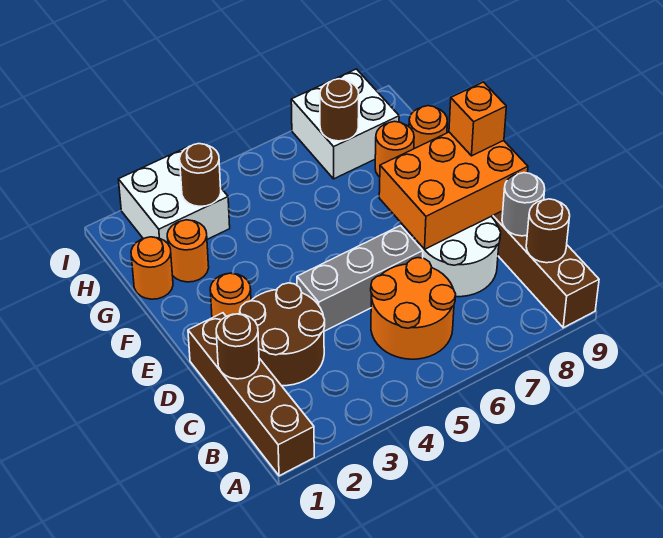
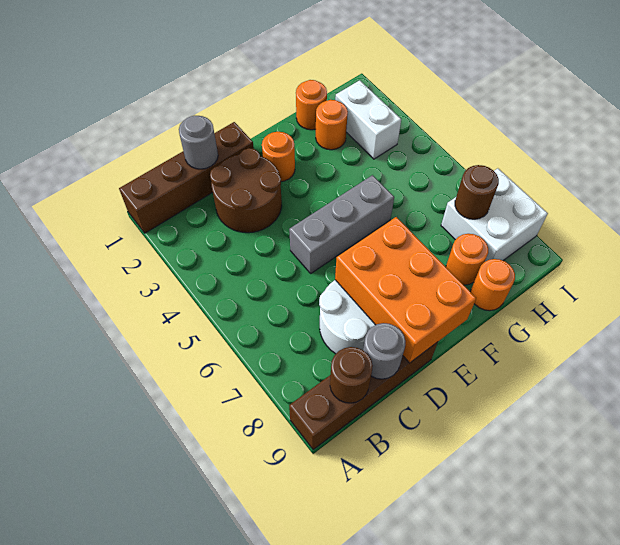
orange round brick B5:C6 level 1 -> none
brown round brick C1 level 2 -> grey round brick C1 level 2
grey brick D4:D6 level 1 -> grey brick D5:F5 level 1
orange brick E9 level 3 -> none
white brick H2:I3 level 1 -> white brick H2:H3 level 1
brown round brick H3 level 2 -> none

